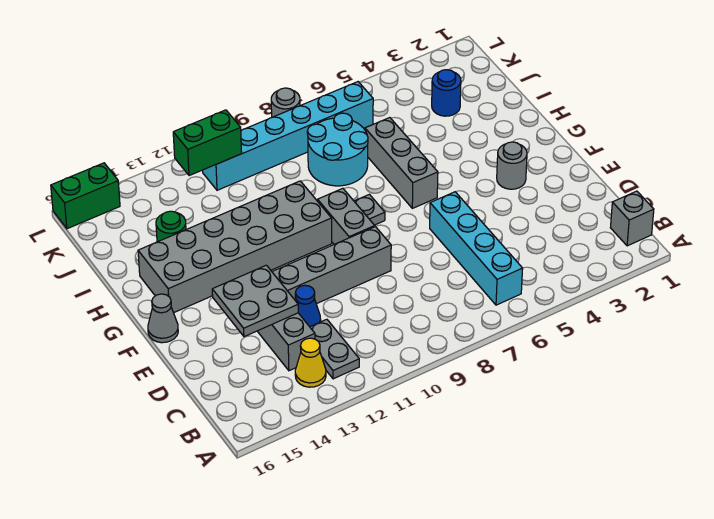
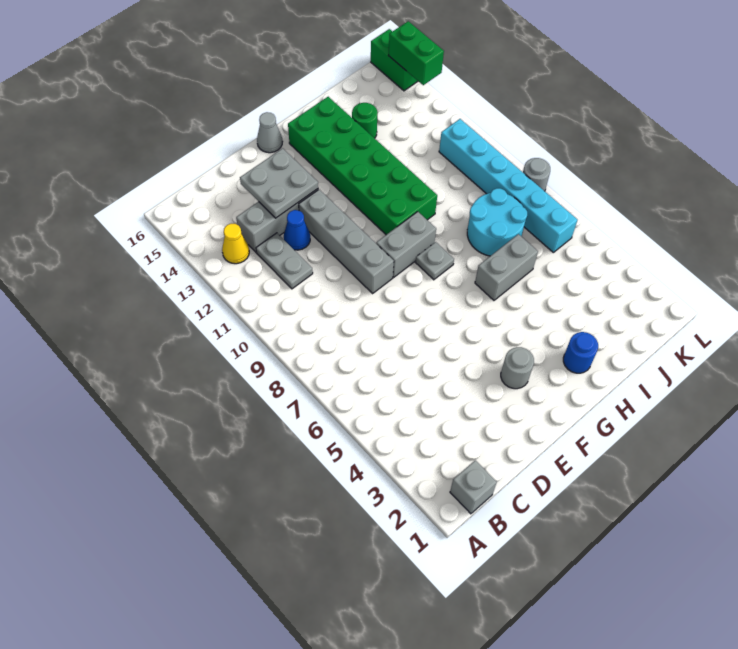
cyan brick B6:E6 level 1 -> none
grey plate B12:C12 level 1 -> grey plate C11:C12 level 1
grey brick G6:I6 level 1 -> grey brick H6:I6 level 1
grey brick G10:H15 level 1 -> green brick G10:H15 level 1
blue round brick J3 level 1 -> blue round brick H2 level 1
green brick K11:K12 level 2 -> green brick L14:L15 level 2

